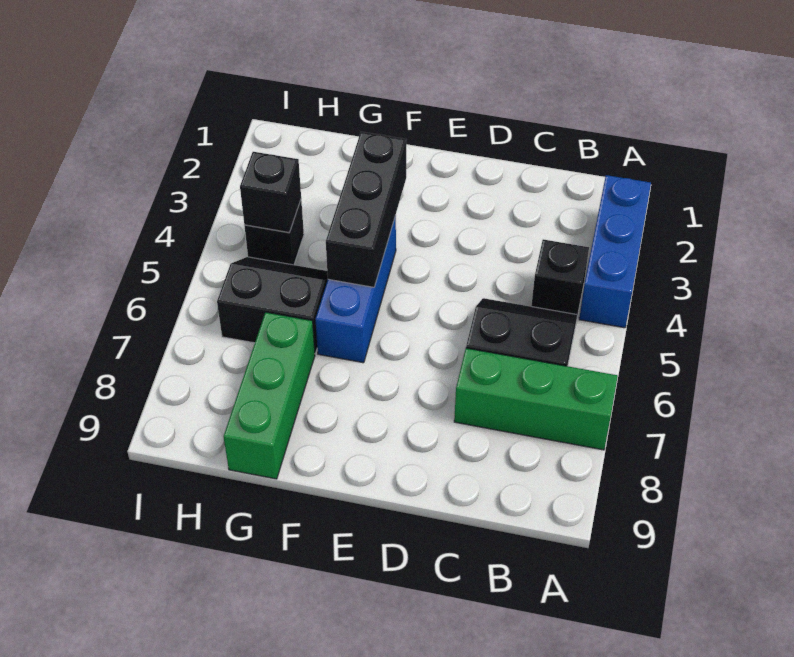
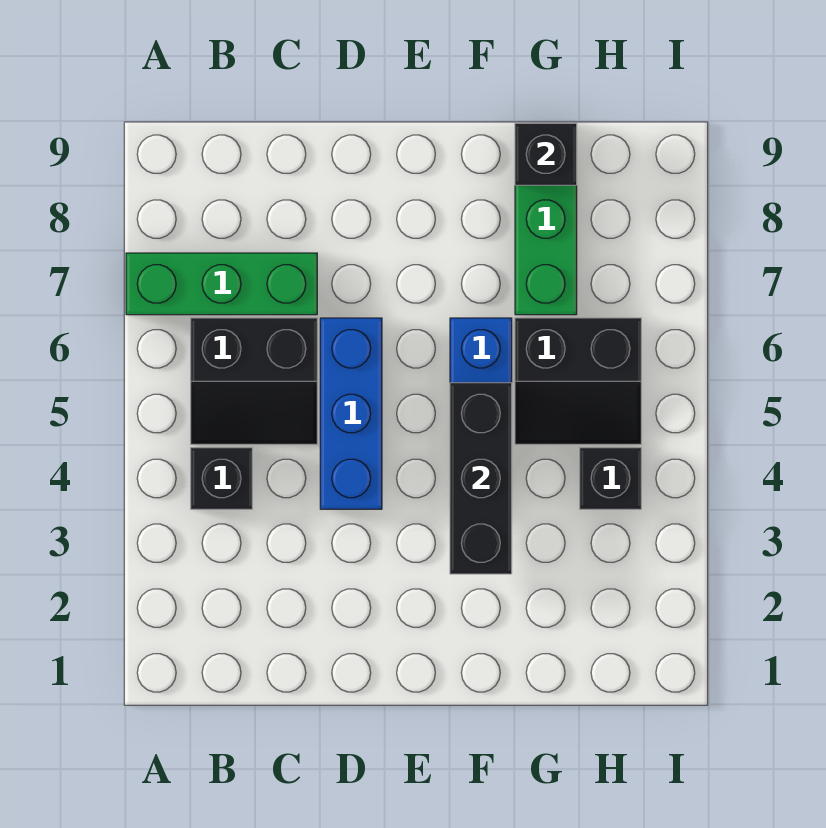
blue brick A2:A4 level 1 -> blue brick D4:D6 level 1
black brick H4 level 2 -> black brick G9 level 2

